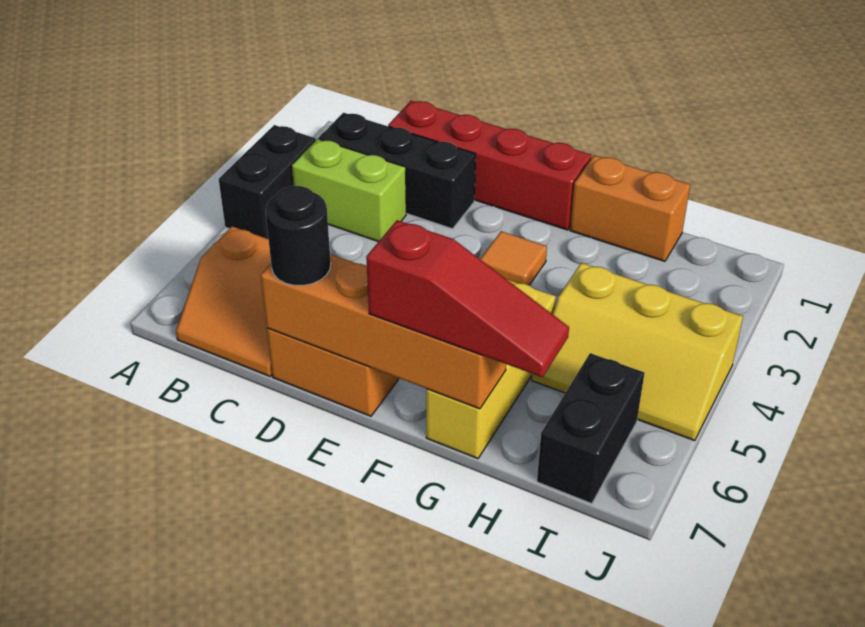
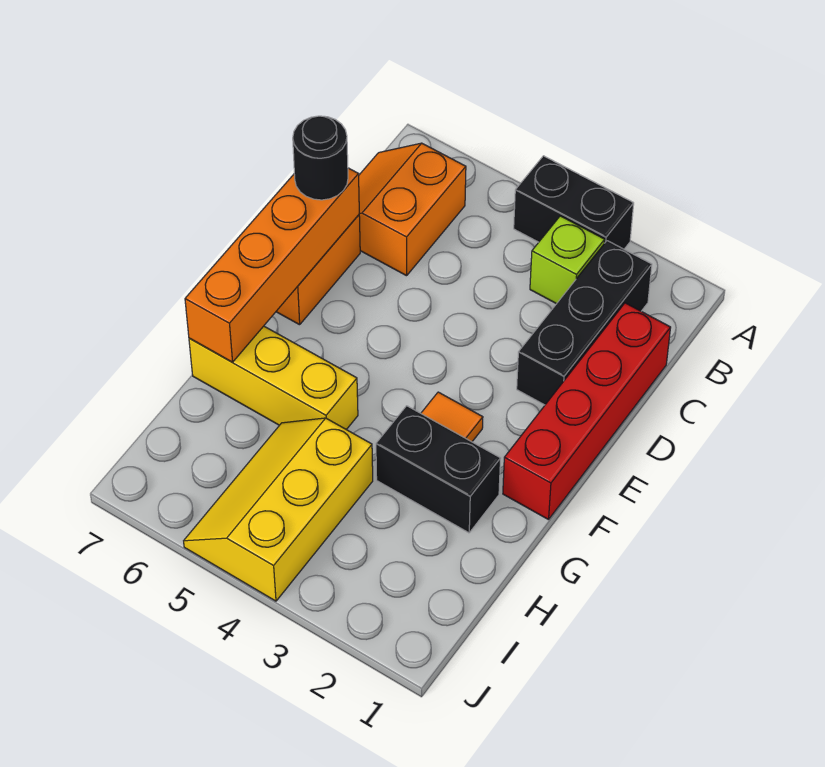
lime brick B3:C3 level 1 -> lime brick B3 level 1
red slope F7:H7 level 3 top F -> none
orange brick G1:H1 level 1 -> none
black brick I6:I7 level 1 -> black brick G2:G3 level 1

